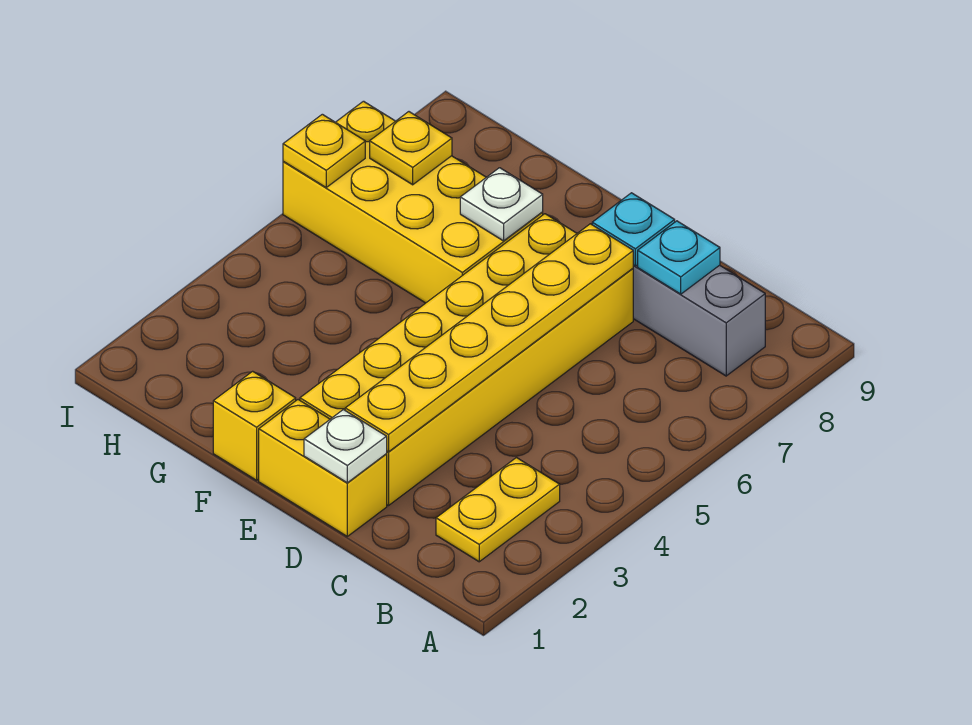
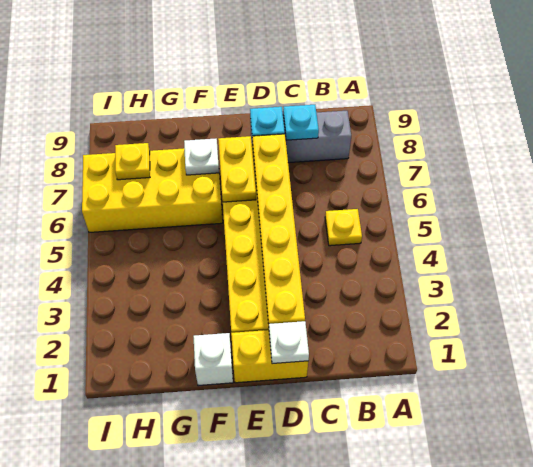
yellow plate B2:B3 level 1 -> yellow plate E6:E7 level 2
yellow brick F1 level 1 -> white brick F1 level 1
yellow plate I6 level 2 -> yellow plate B5 level 1

